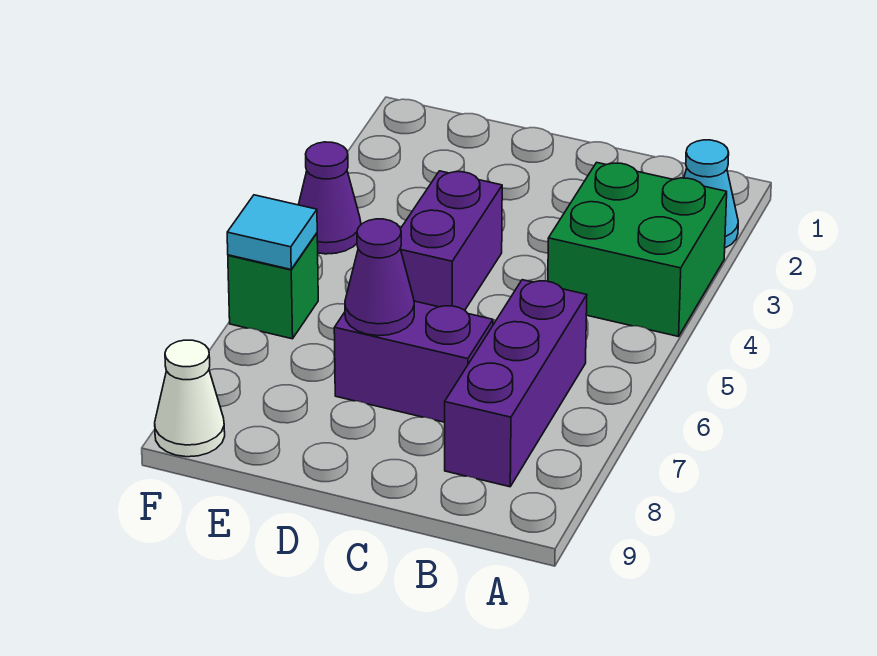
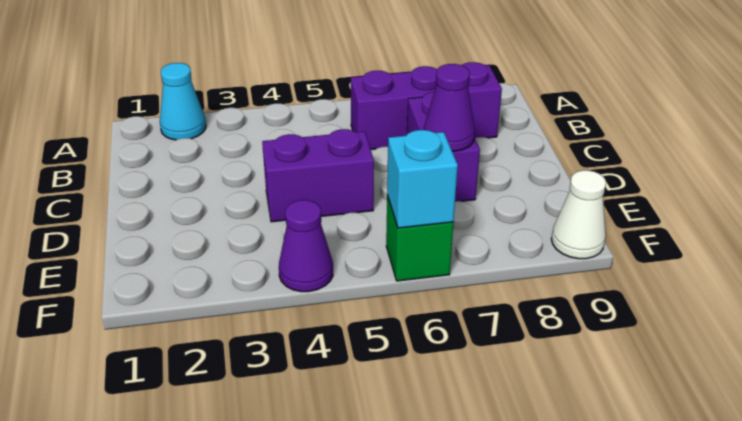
green brick A3:B4 level 1 -> none
cyan tile F6 level 2 -> cyan brick F6 level 2

